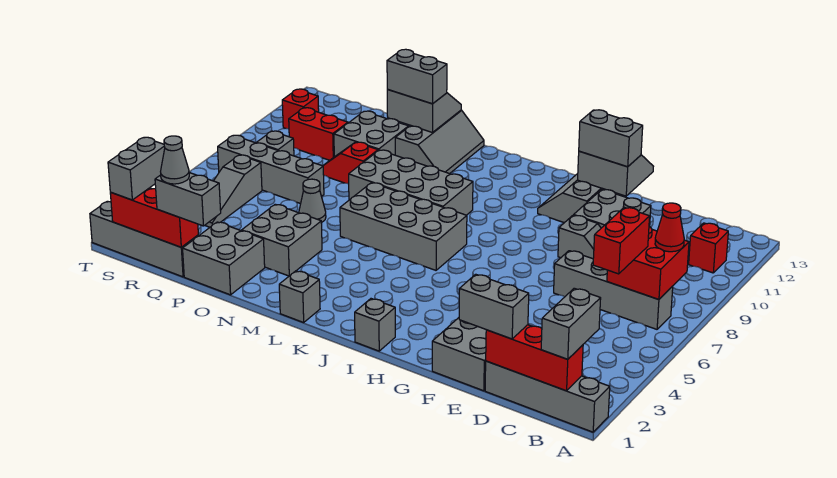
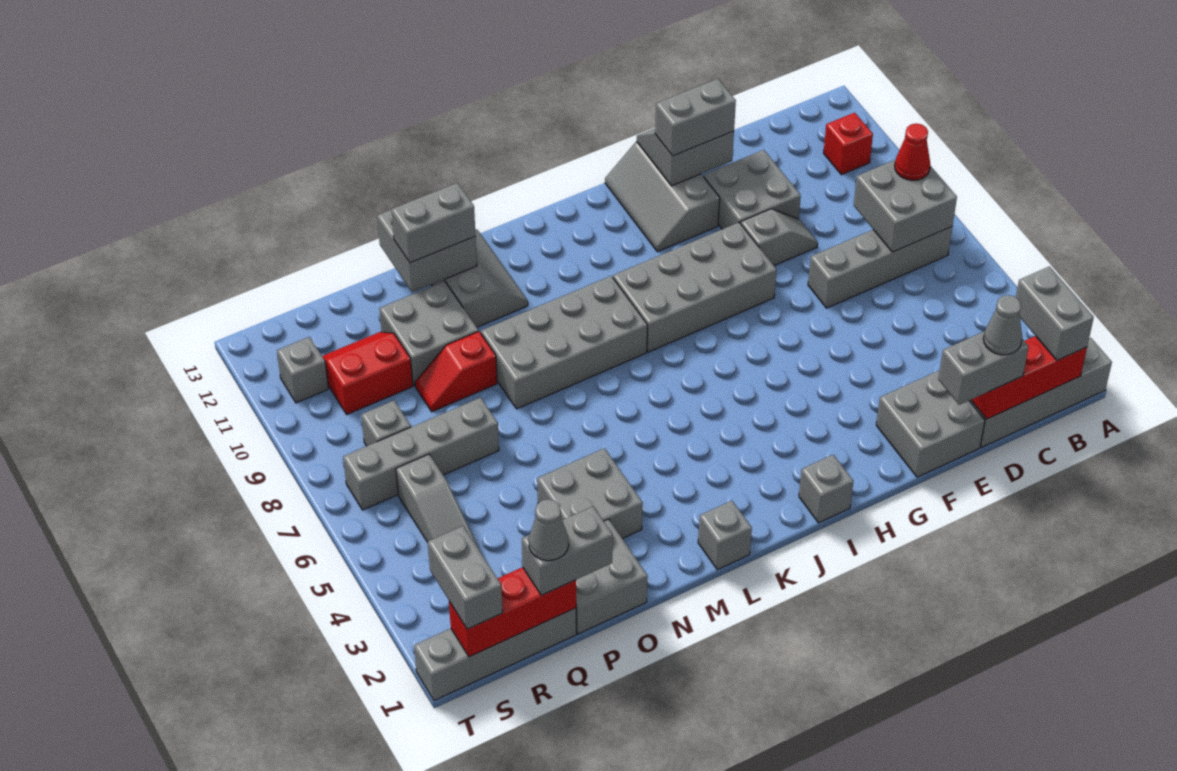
red brick B7:C8 level 2 -> grey brick B7:C8 level 2
red brick C6:C7 level 3 -> none
grey brick J6:M7 level 1 -> grey brick G8:J9 level 1
grey slope N12:O13 level 2 top 12 -> grey brick N12:O13 level 2
grey cone O6 level 1 -> grey cone D1 level 4
red brick S11 level 1 -> grey brick S11 level 1

